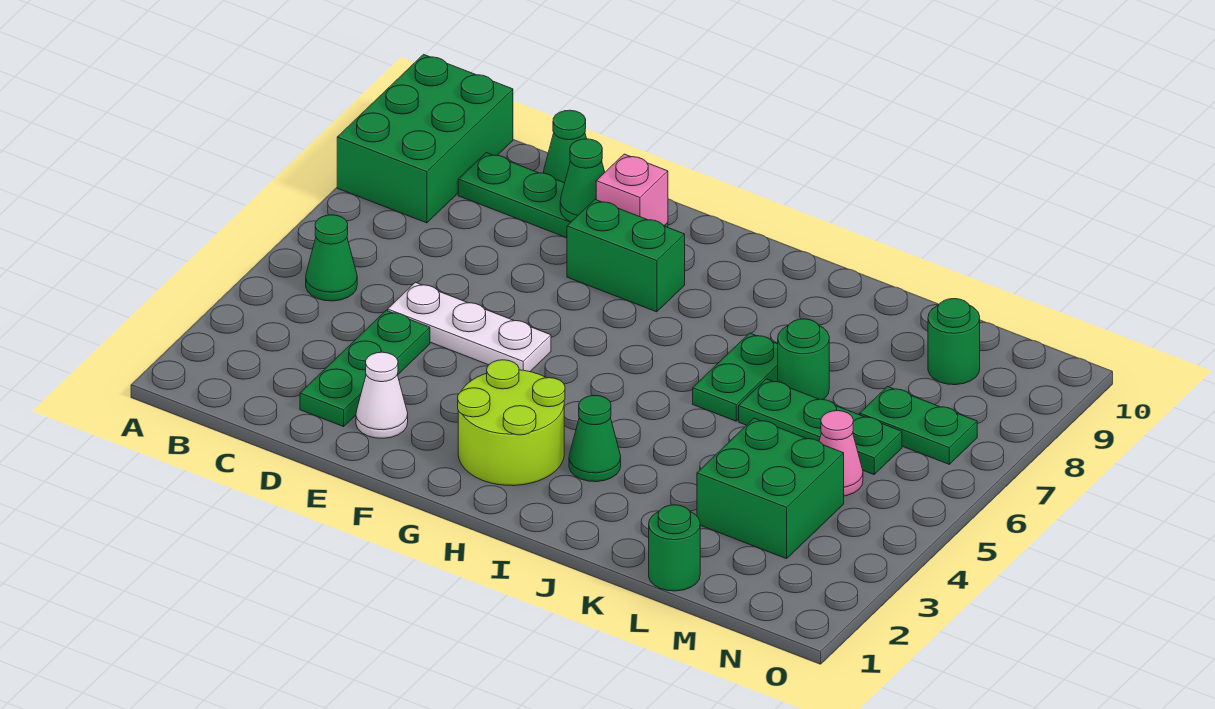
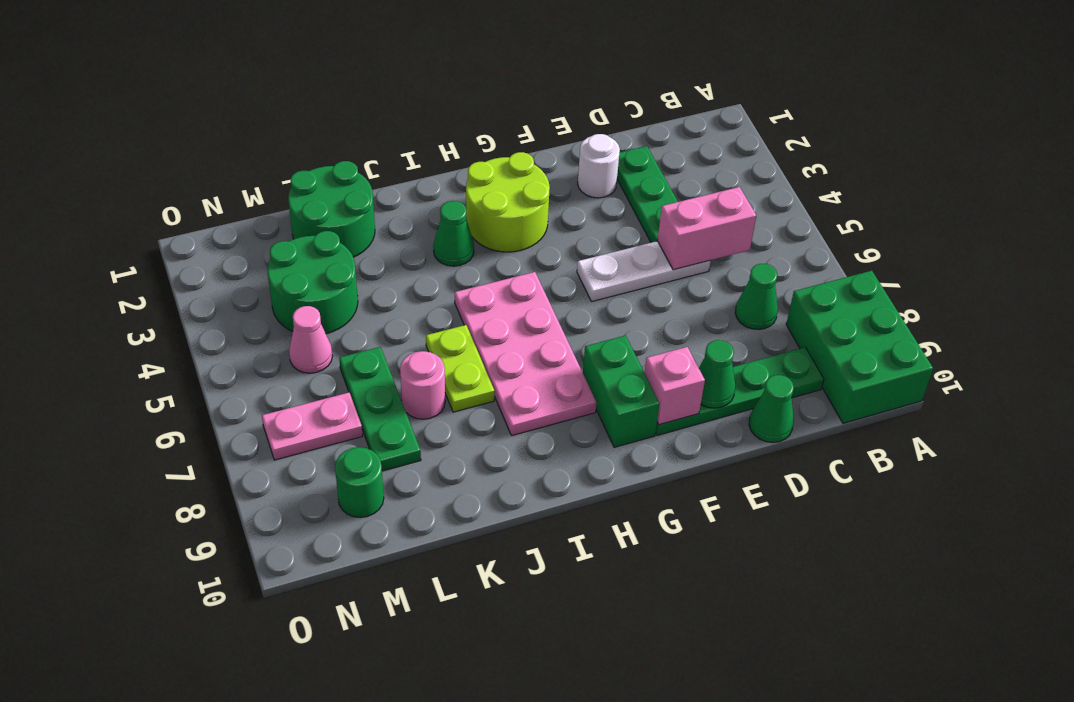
green cone B5 level 1 -> green cone C7 level 1
none -> pink brick C5:D5 level 2
white cone E2 level 1 -> white round brick E2 level 1
green brick F8:G8 level 1 -> green brick G8:G9 level 1
none -> pink plate H5:I8 level 1
green plate J6:J7 level 1 -> lime plate J6:J7 level 1
green plate K6:M6 level 1 -> green plate L6:L8 level 1
green round brick K7 level 1 -> pink round brick K7 level 1
green round brick L1 level 1 -> green round brick K1:L2 level 1
green brick L3:M4 level 1 -> green round brick L3:M4 level 1
green plate M7:N7 level 1 -> pink plate M7:N7 level 1

